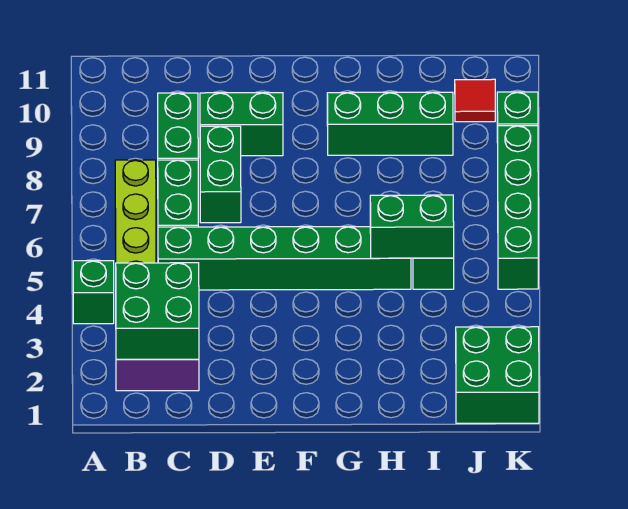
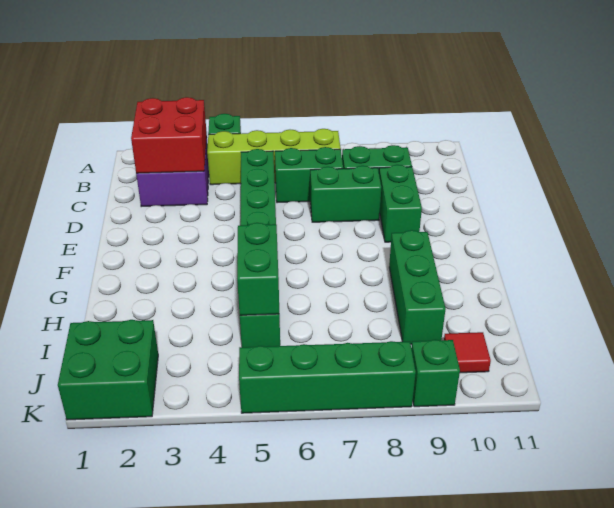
green brick B2:C3 level 2 -> red brick B2:C3 level 2

